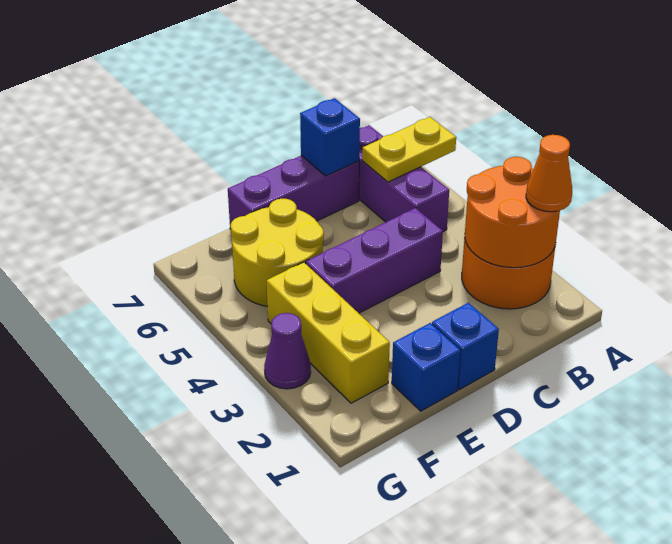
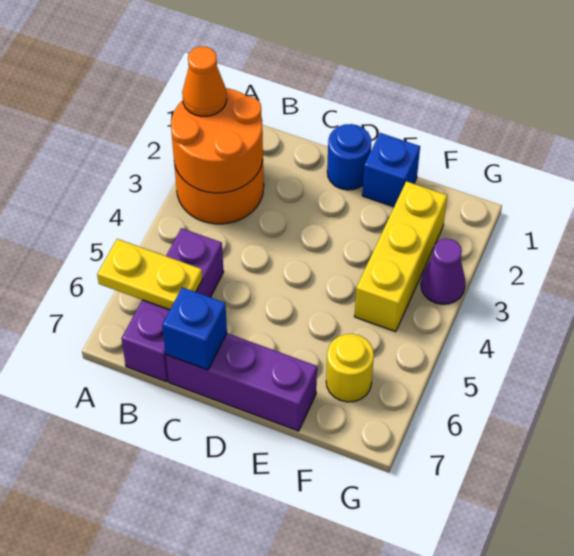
purple brick C4:E4 level 1 -> none
blue brick D1 level 1 -> blue round brick D1 level 1
yellow round brick E5:F6 level 1 -> yellow round brick F6 level 1

